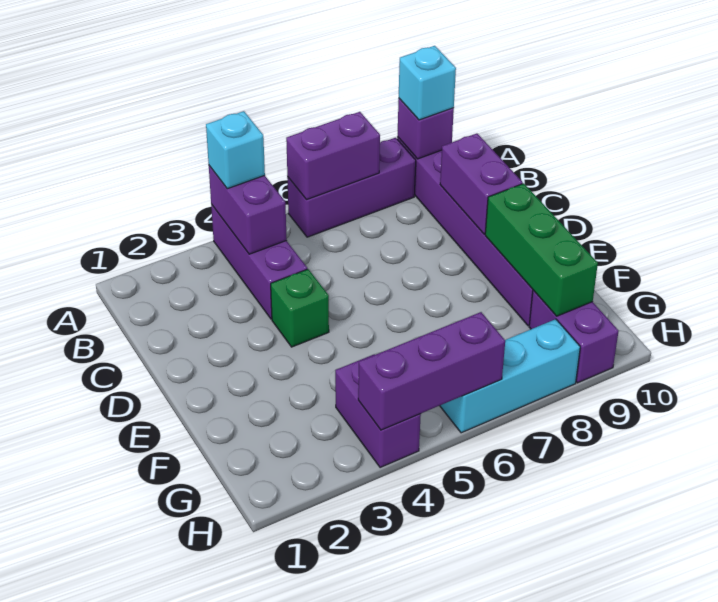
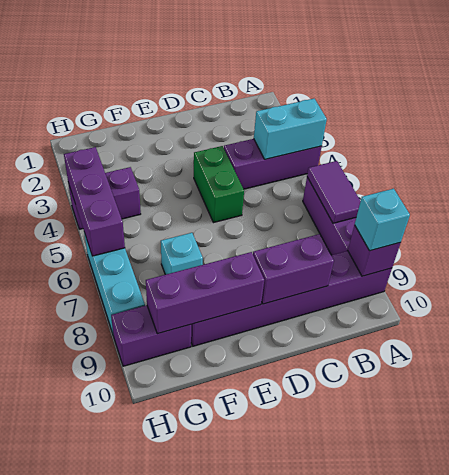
purple brick A4:B4 level 2 -> cyan brick A4:B4 level 2
cyan brick A4 level 3 -> cyan brick F7 level 1
purple brick A6:A7 level 2 -> purple tile A6:A7 level 2
green brick D4 level 1 -> green brick D4:D5 level 1
green brick E9:G9 level 2 -> purple brick E9:G9 level 2

